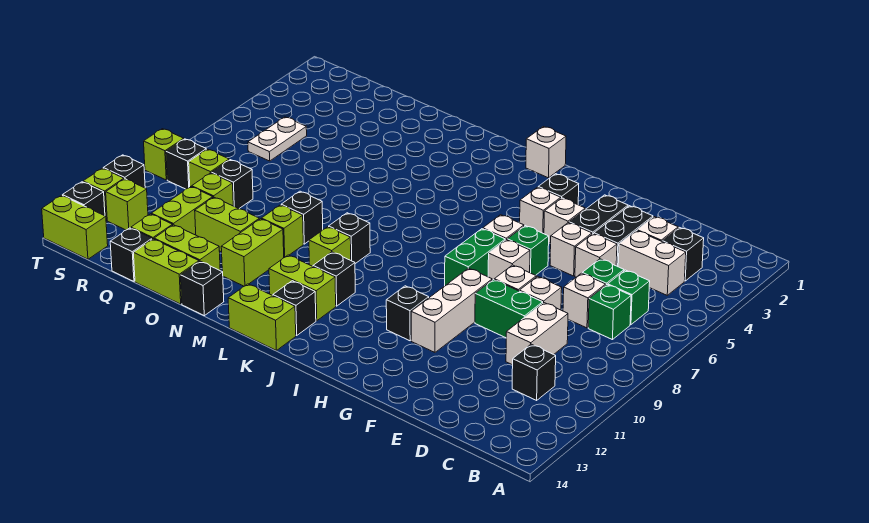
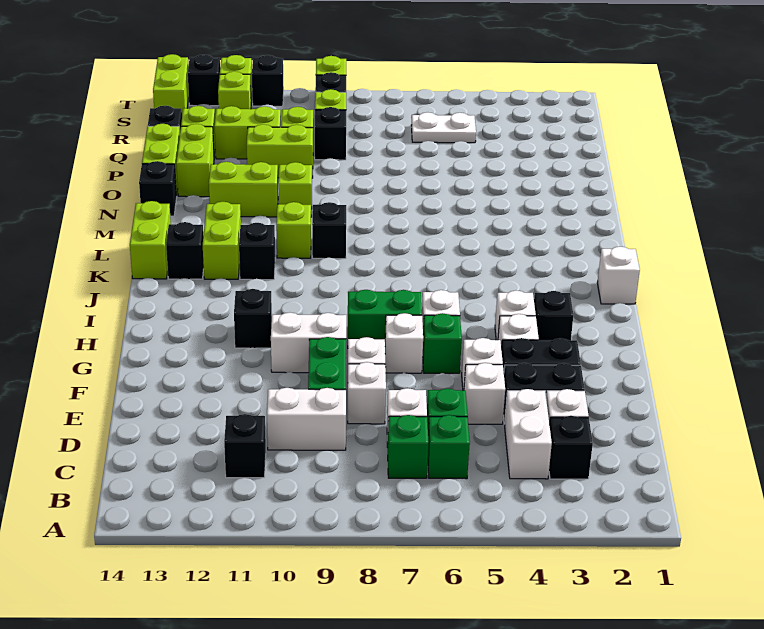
white brick G9:G11 level 1 -> white brick G9:G10 level 1
black brick N9 level 1 -> none
lime brick O11:P11 level 1 -> lime brick P10:P11 level 1

